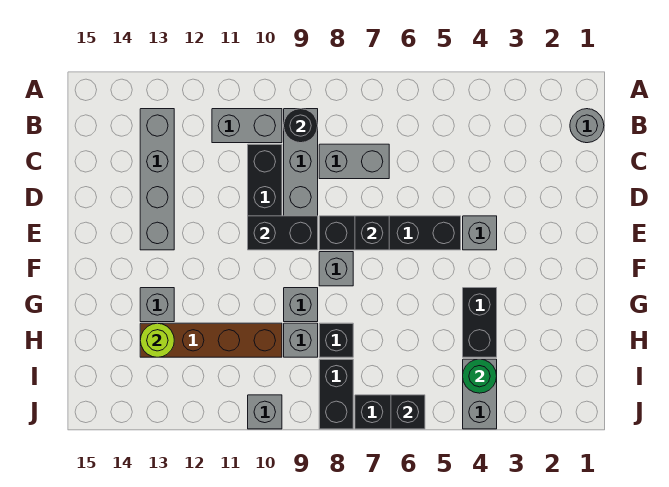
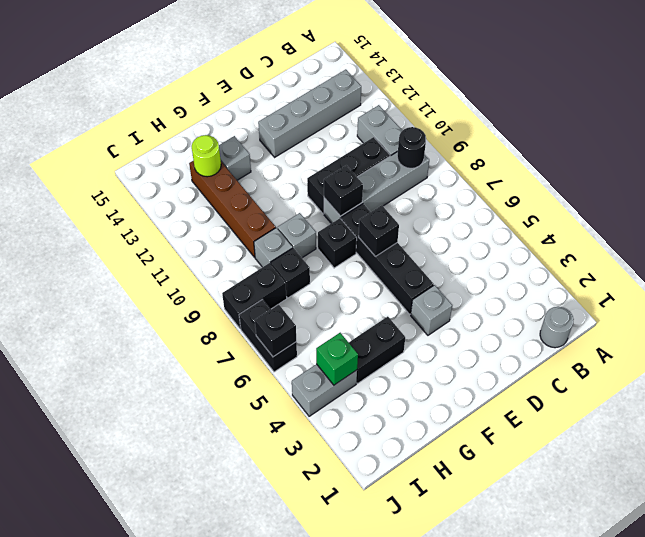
grey brick C7:C8 level 1 -> none
black brick E9:E10 level 2 -> black brick E9 level 2
grey brick F8 level 1 -> black brick F8 level 1
green round brick I4 level 2 -> green brick I4 level 2
grey brick J10 level 1 -> none

